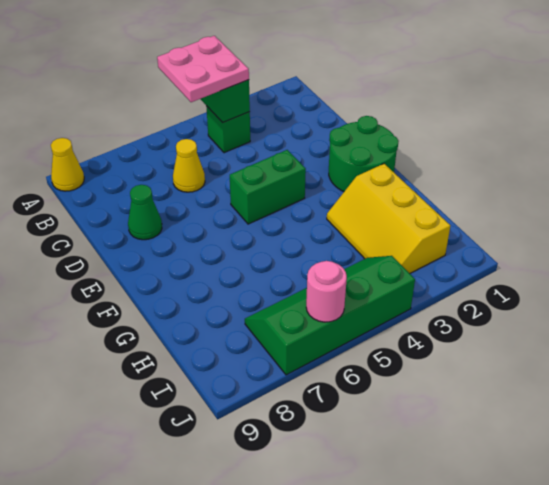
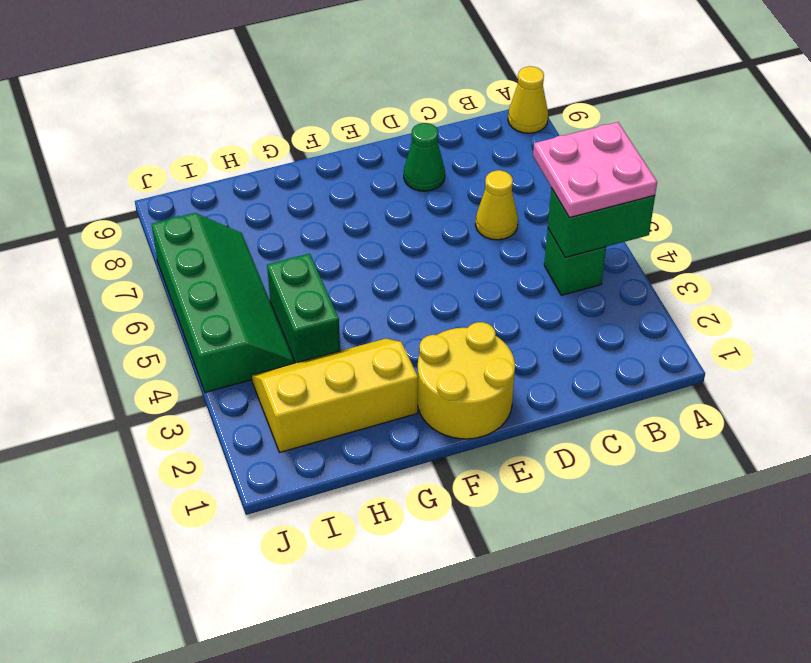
green round brick E1:F2 level 1 -> yellow round brick E1:F2 level 1
green brick E4:E5 level 1 -> green brick H4:H5 level 1
pink round brick J6 level 2 -> none

